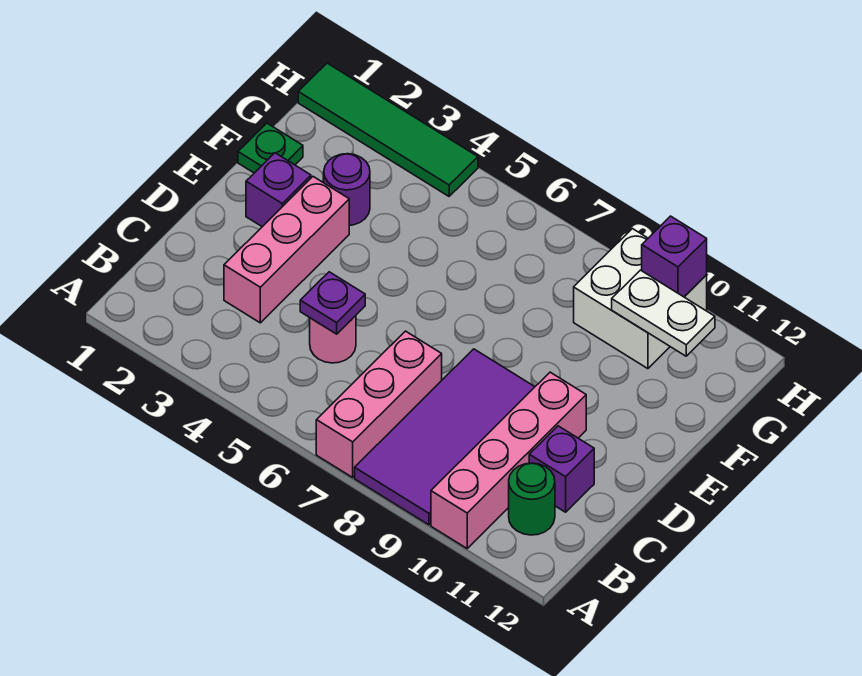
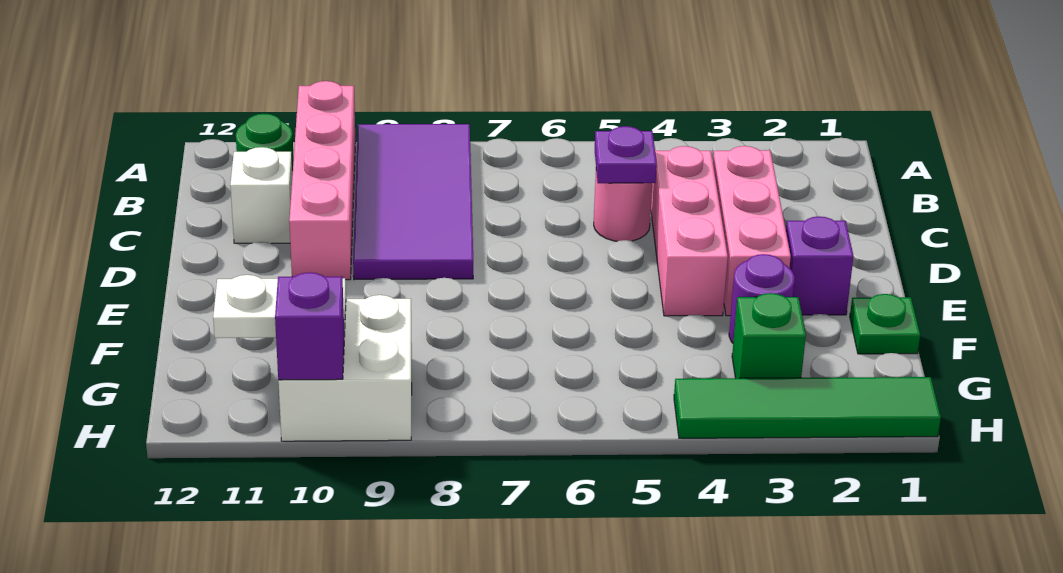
pink brick A7:C7 level 1 -> pink brick C4:E4 level 1
purple brick C11 level 1 -> white brick C11 level 1
none -> green brick G3 level 1

